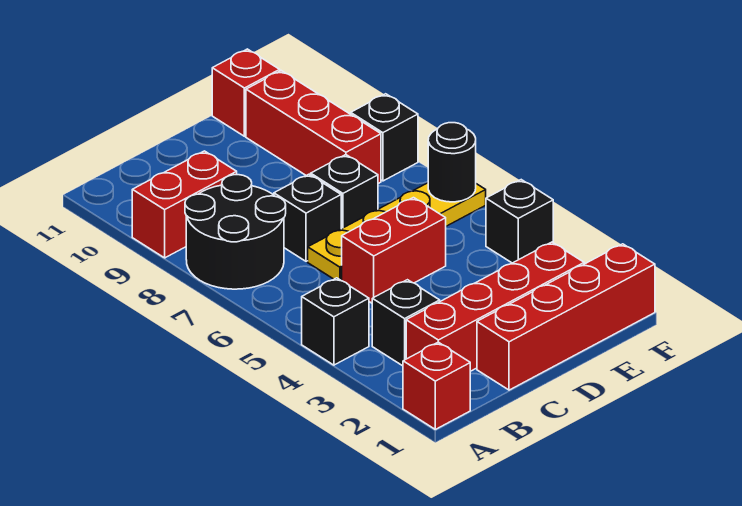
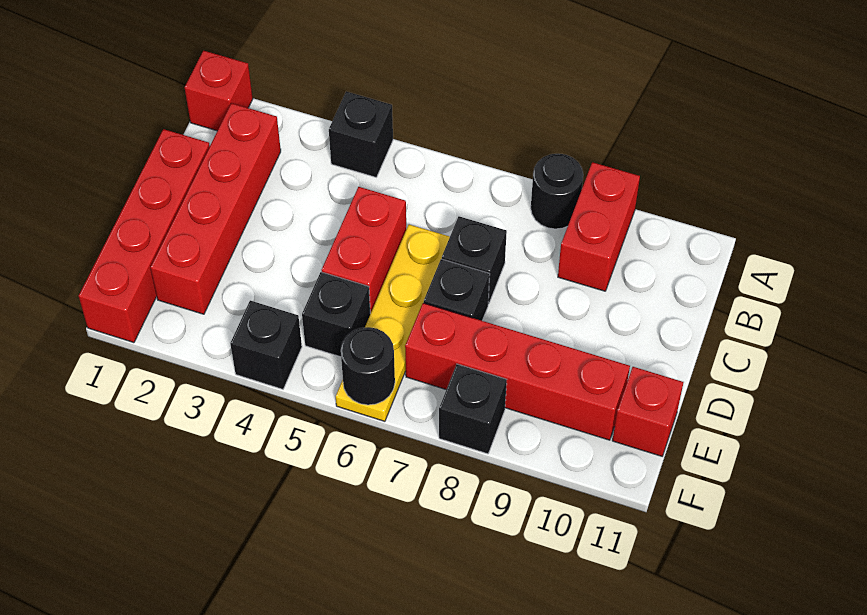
black round brick A7:B8 level 1 -> black round brick A8 level 1
black brick B3 level 1 -> black brick E5 level 1
red brick E8:E10 level 1 -> red brick E7:E10 level 1

